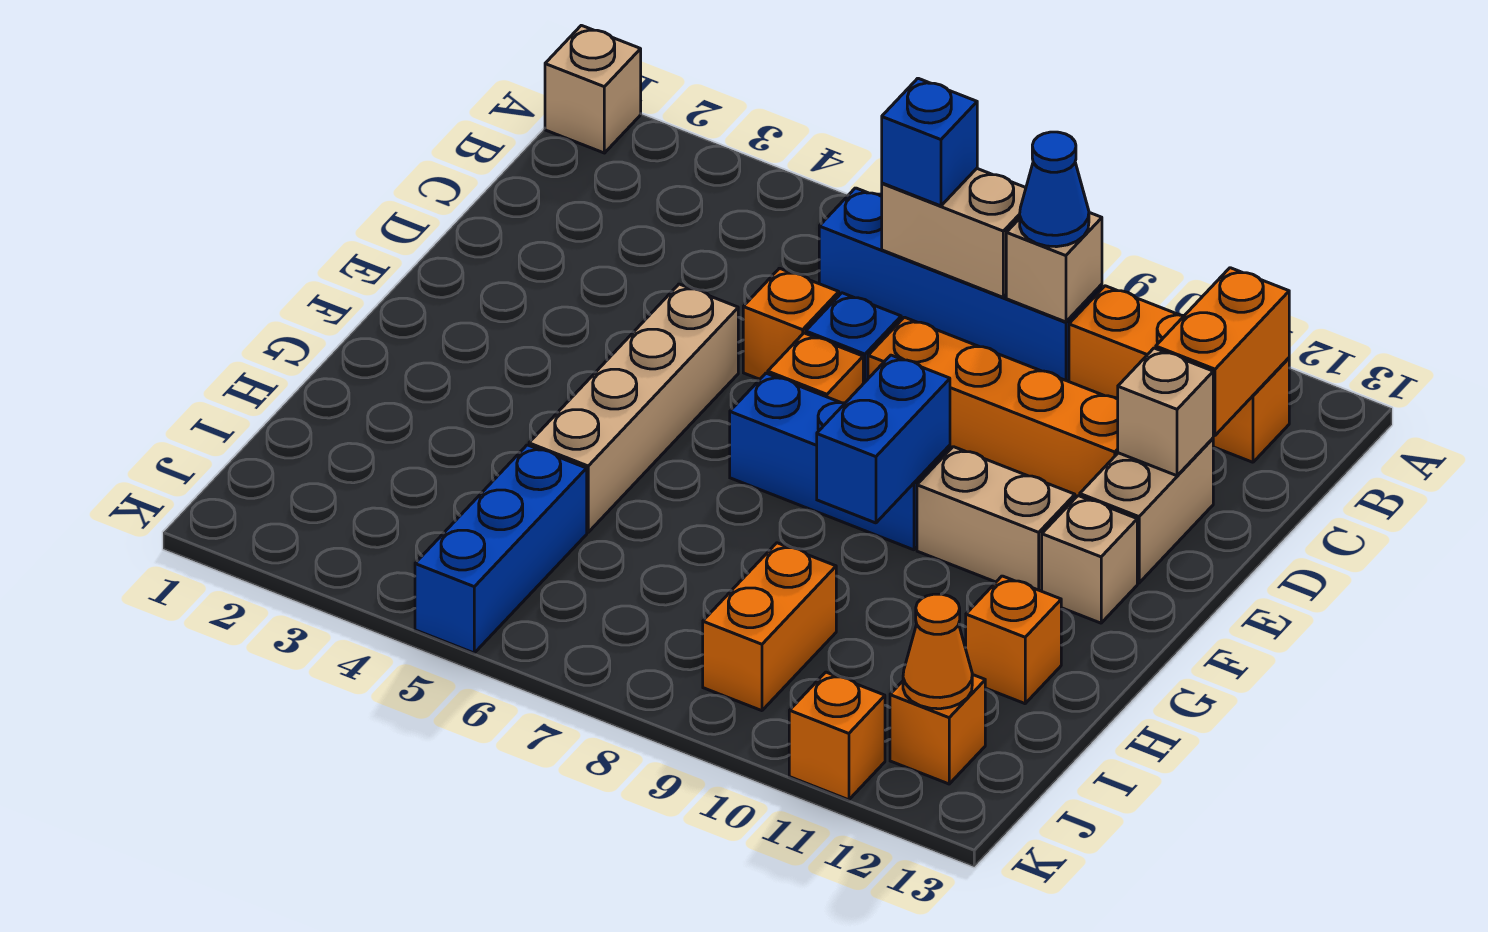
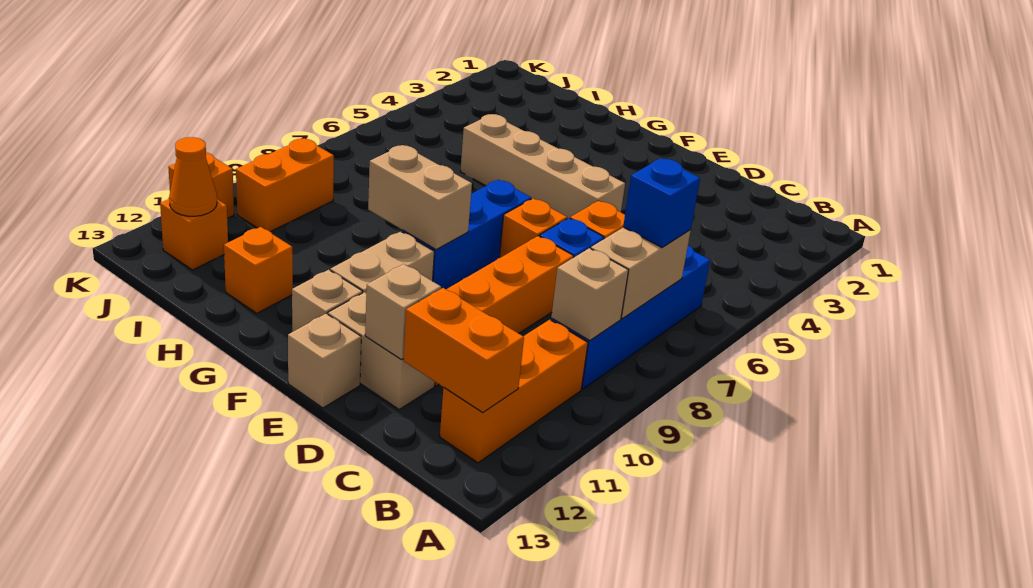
tan brick A1 level 1 -> tan brick E13 level 1
blue cone B9 level 3 -> none
blue brick F9:G9 level 2 -> tan brick F9:G9 level 2
blue brick I5:K5 level 1 -> none
orange brick I9:J9 level 1 -> orange brick J9:J10 level 1

